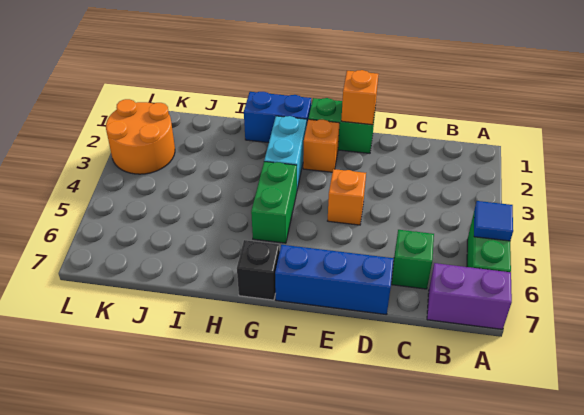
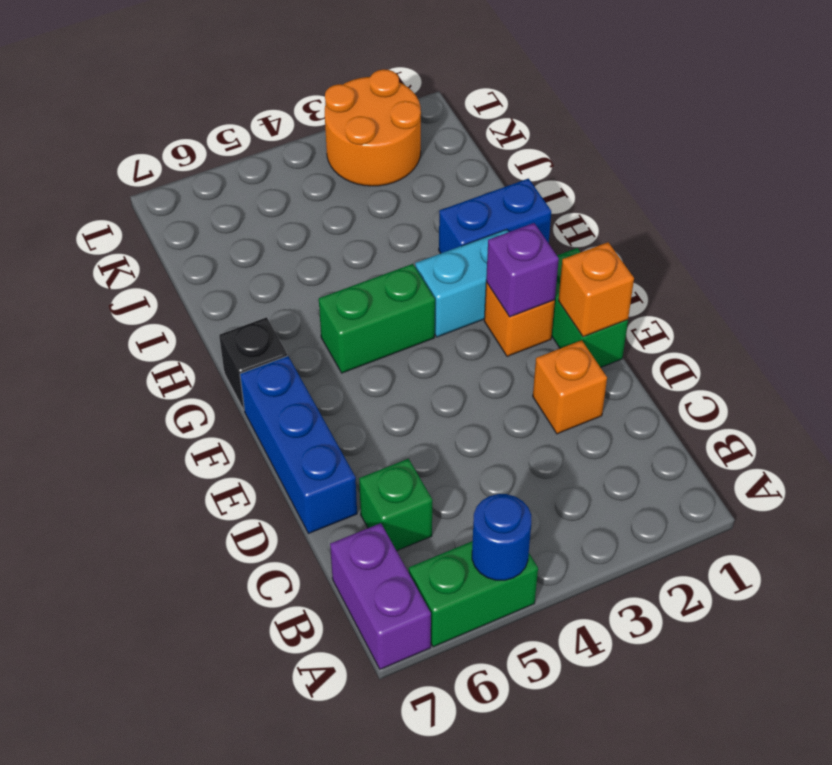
blue tile A5 level 2 -> blue round brick A5 level 2
orange brick E4 level 1 -> orange brick D2 level 1
none -> purple brick F2 level 2
blue brick G1:H1 level 1 -> blue brick H1:H2 level 1

